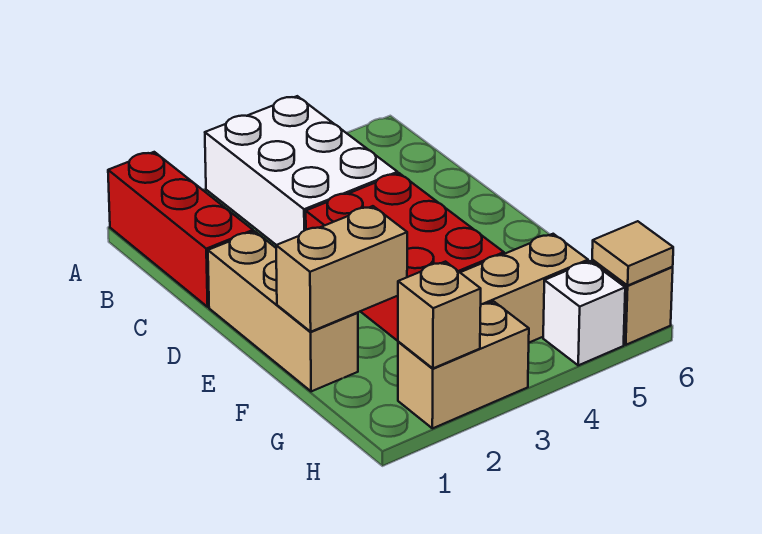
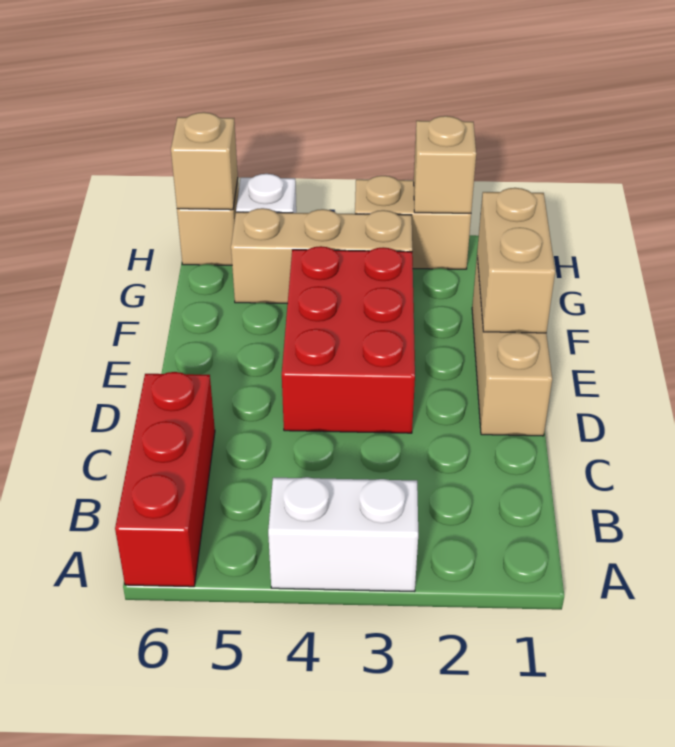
red brick A1:C1 level 1 -> red brick A6:C6 level 1
white brick A3:C4 level 1 -> white brick A3:A4 level 1
tan brick F1:F2 level 2 -> tan brick E1:F1 level 2
tan tile H6 level 2 -> tan brick H6 level 2

